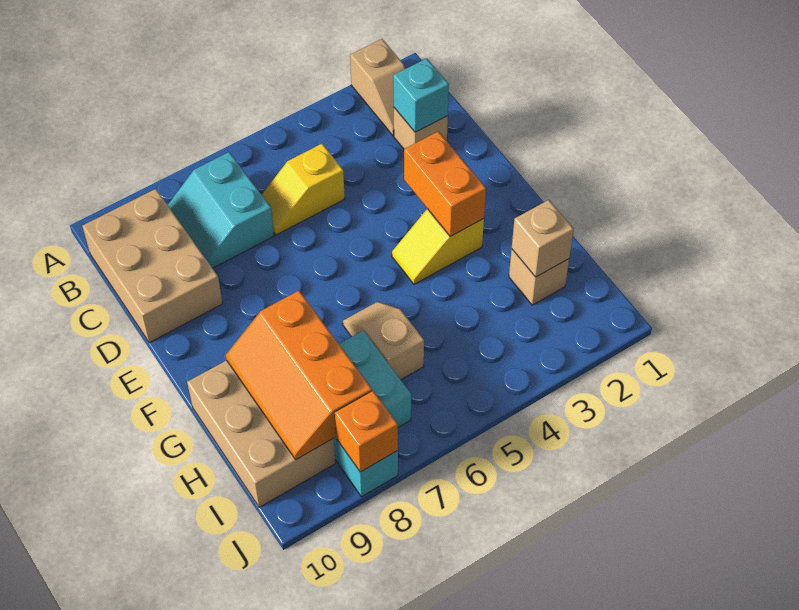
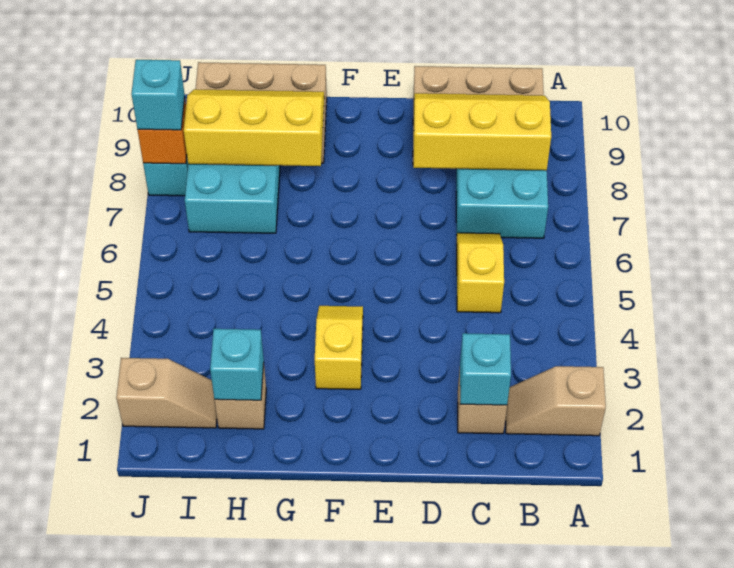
none -> yellow slope B8:D9 level 2 top 8
orange brick E3:F3 level 2 -> none
tan slope G6:H6 level 1 top H -> tan slope I2:J2 level 1 top J
orange slope G8:I9 level 2 top 8 -> yellow slope G8:I9 level 2 top 8
tan brick H2 level 2 -> cyan brick H2 level 2
none -> cyan brick J8 level 3

